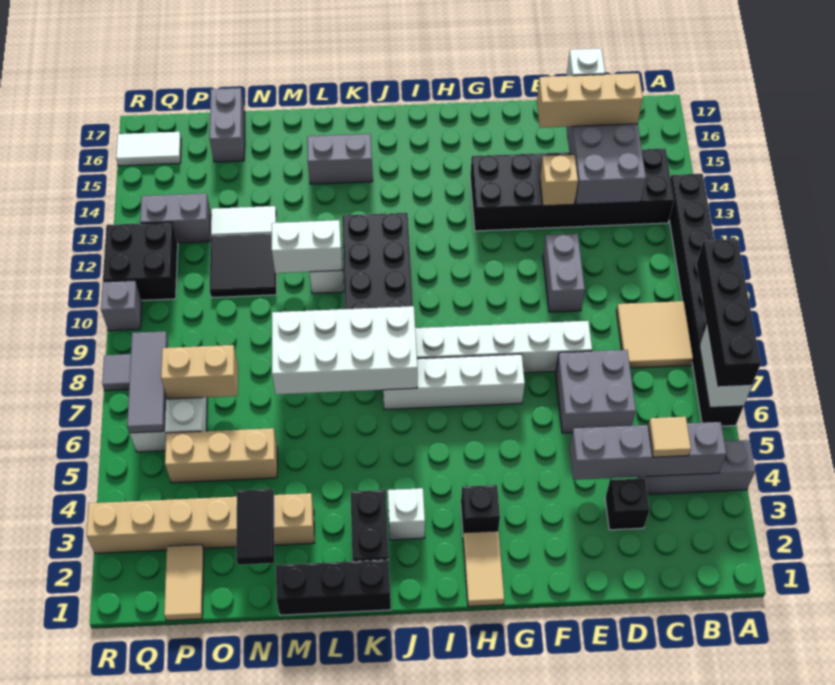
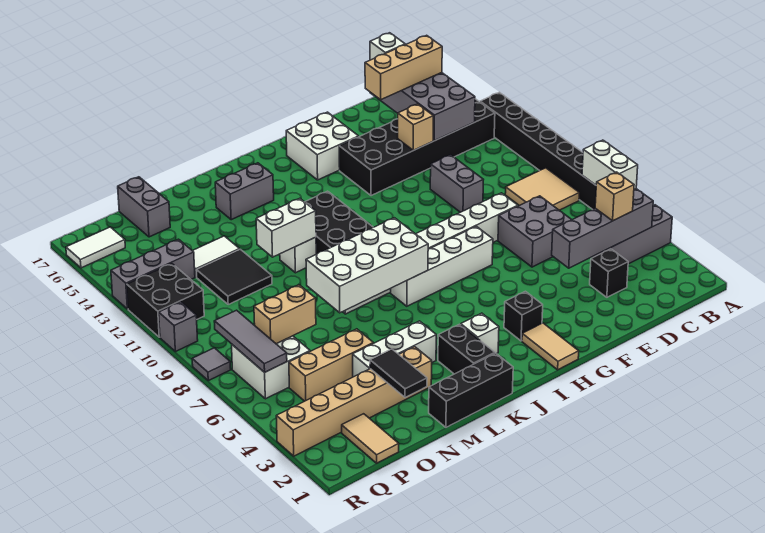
black brick A6:A9 level 3 -> none
tan tile C4 level 3 -> tan brick C4 level 3
none -> white brick G15:H16 level 1
none -> white brick L4:N4 level 1
grey brick P13:Q13 level 1 -> grey brick P13:R13 level 1

